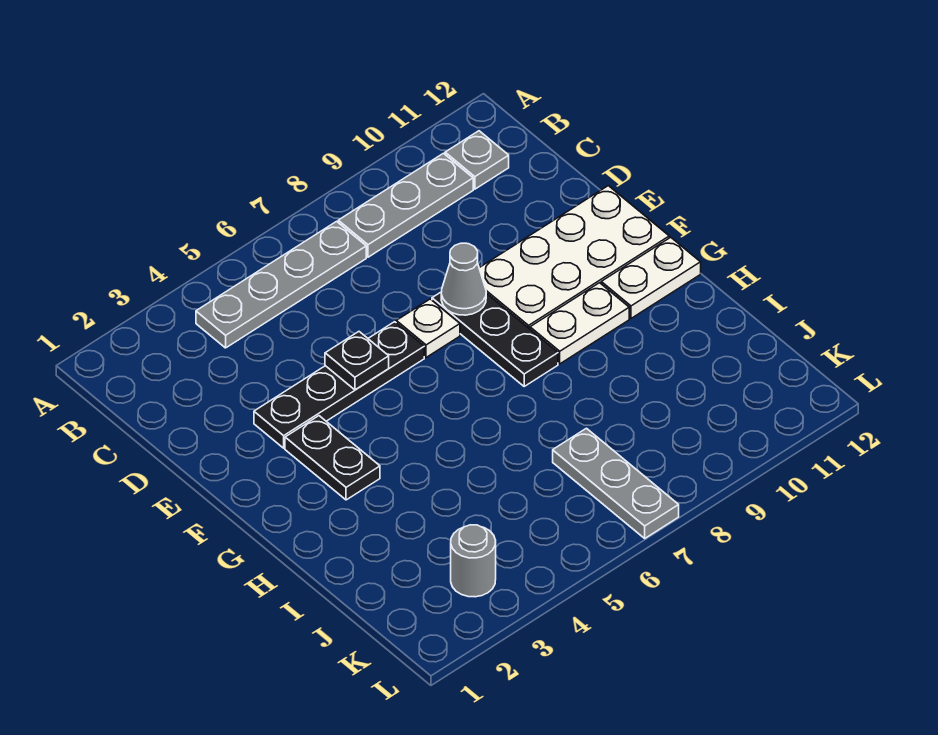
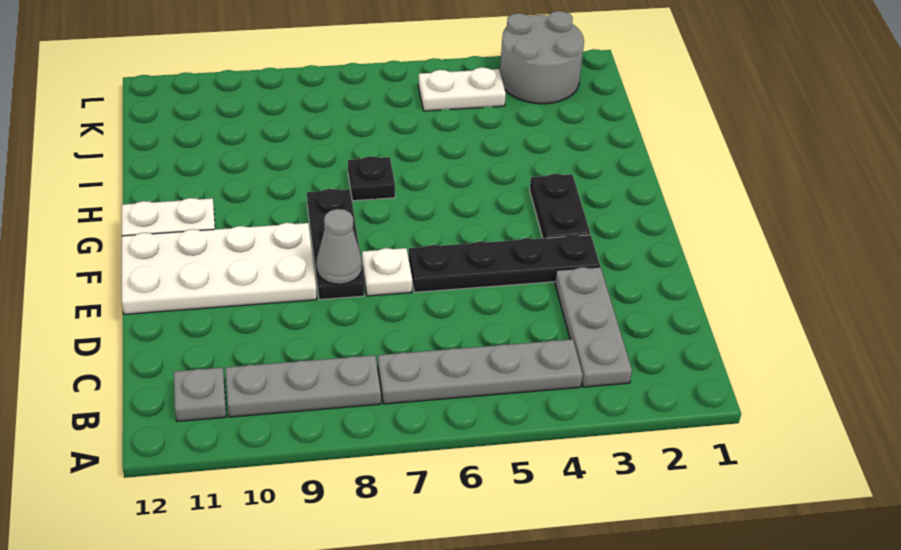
black plate E5 level 2 -> black plate H7 level 1
white plate G9:G10 level 1 -> white plate K4:K5 level 1
grey plate J7:L7 level 1 -> grey plate B3:D3 level 1
grey round brick K3 level 1 -> grey round brick K2:L3 level 1

